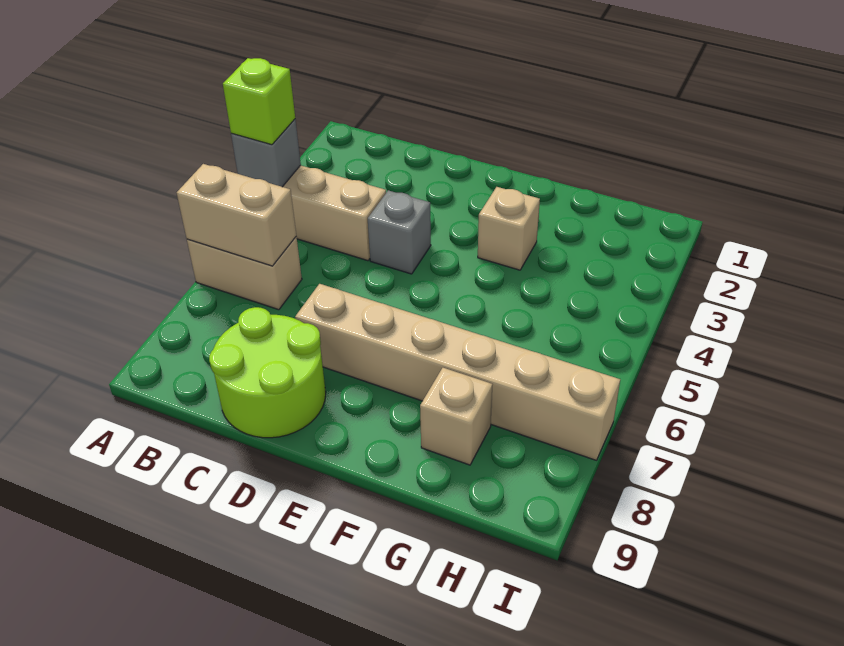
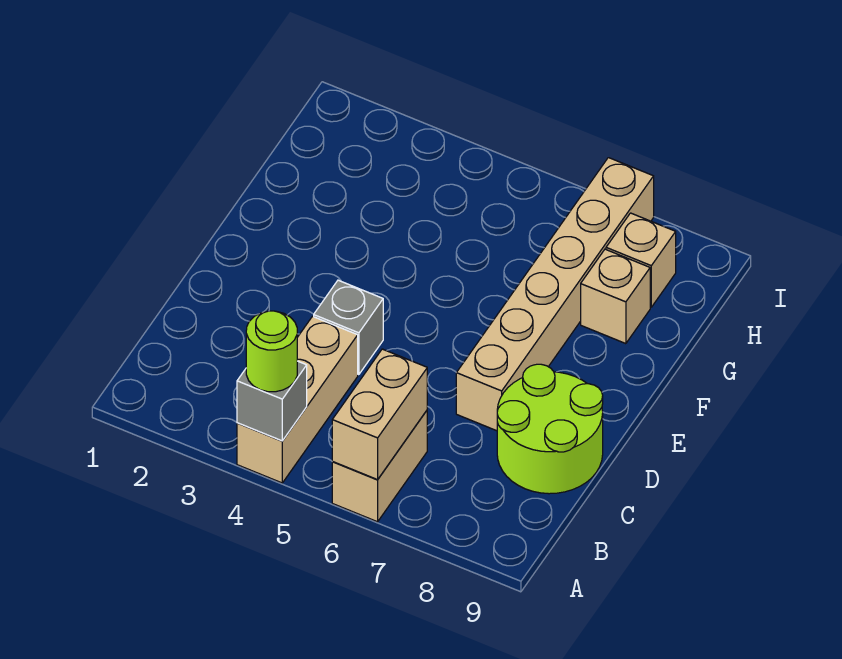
lime brick A4 level 3 -> lime round brick A4 level 3
tan brick F3 level 1 -> tan brick H8 level 1

